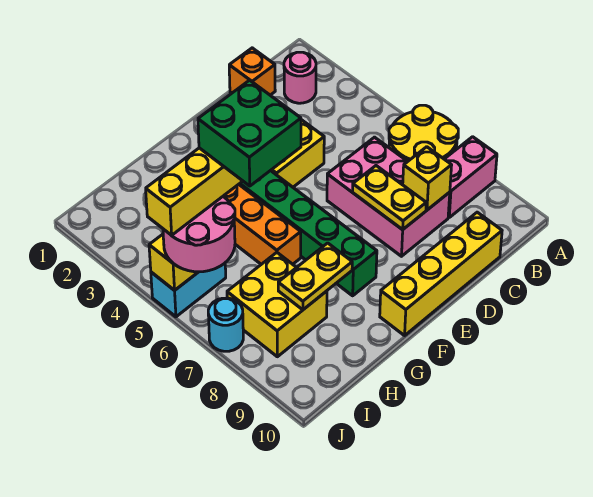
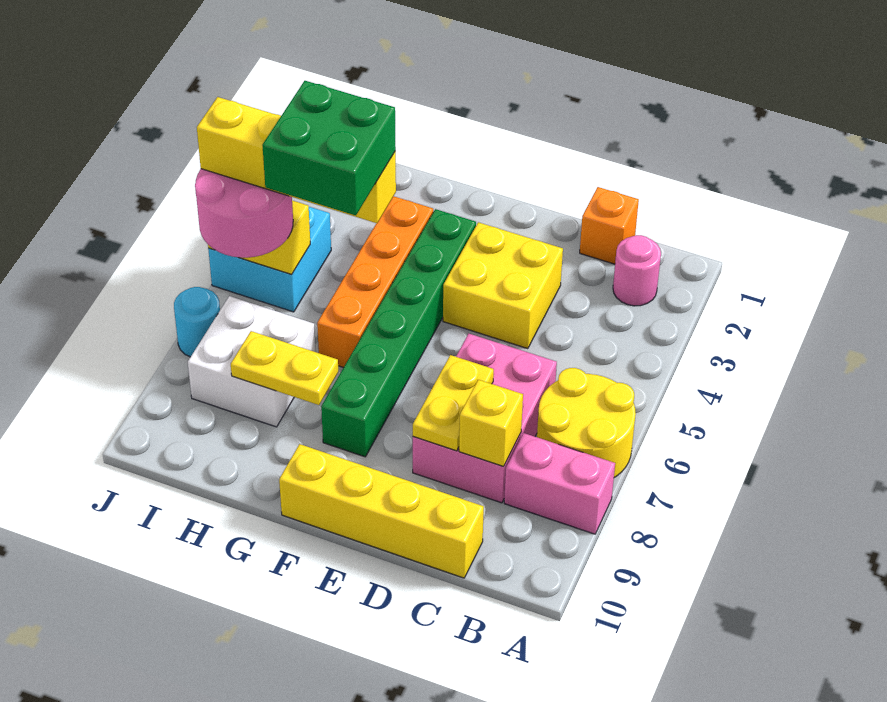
yellow brick H7:I8 level 1 -> white brick H7:I8 level 1
cyan brick I5:J5 level 1 -> cyan brick I4:J5 level 1

